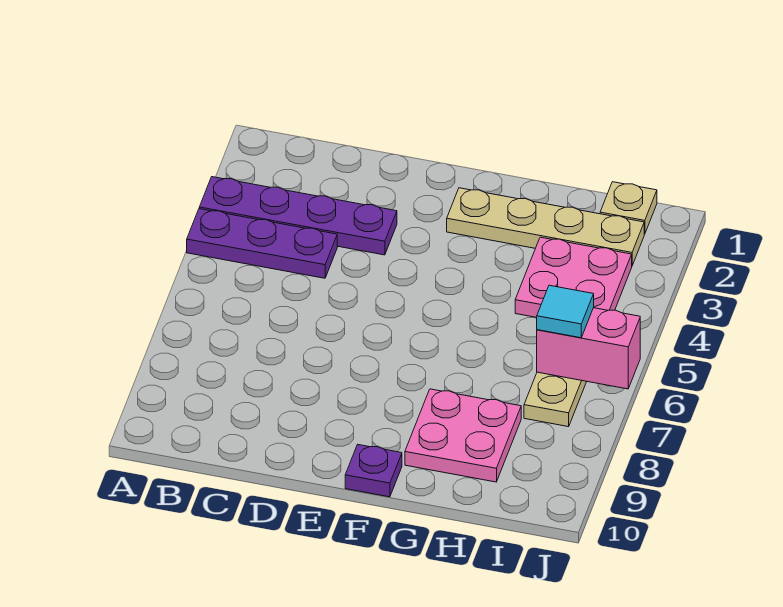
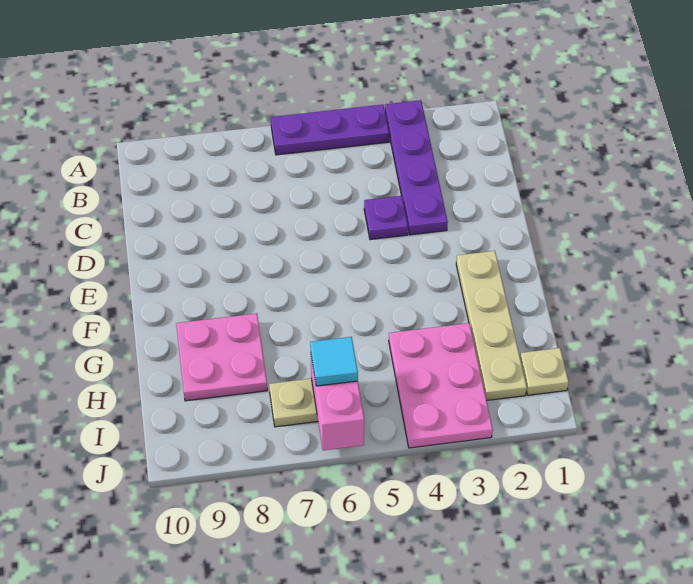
purple plate A4:C4 level 1 -> purple plate A4:A6 level 1
purple plate F10 level 1 -> purple plate D4 level 1
pink plate H3:I4 level 1 -> pink plate H3:J4 level 1

